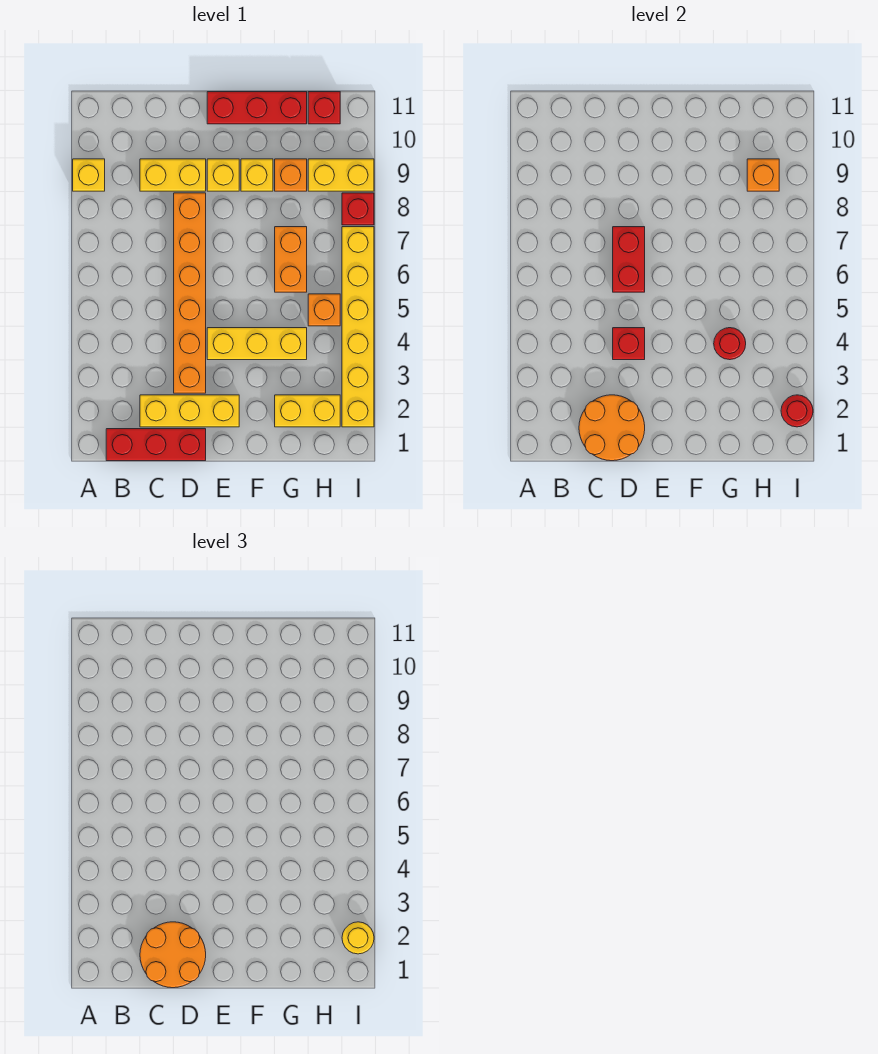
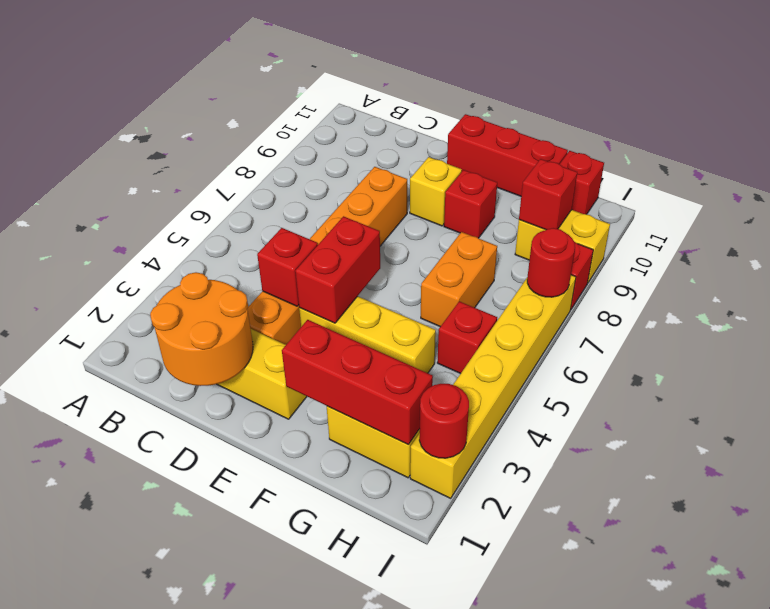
yellow brick A9 level 1 -> none
red brick B1:D1 level 1 -> red brick F2:H2 level 2
orange round brick C1:D2 level 3 -> none
yellow brick C9:D9 level 1 -> none
red brick D6:D7 level 2 -> red brick E4:E5 level 2
yellow brick F9 level 1 -> red brick F9 level 1
red round brick G4 level 2 -> red round brick I7 level 2
orange brick G9 level 1 -> none
orange brick H5 level 1 -> red brick H5 level 1
orange brick H9 level 2 -> red brick H9 level 2
yellow round brick I2 level 3 -> none

